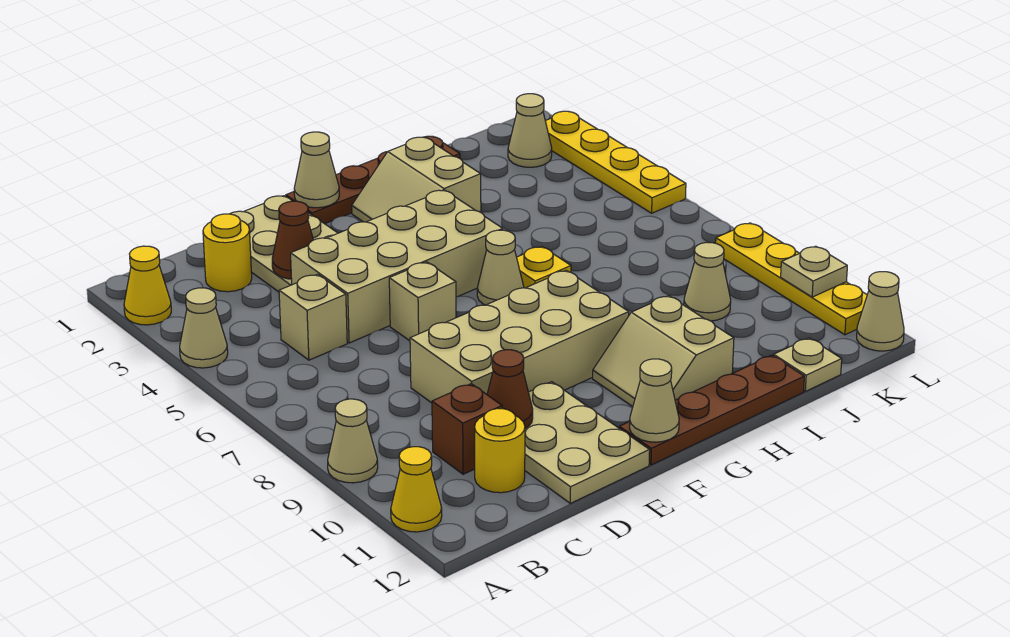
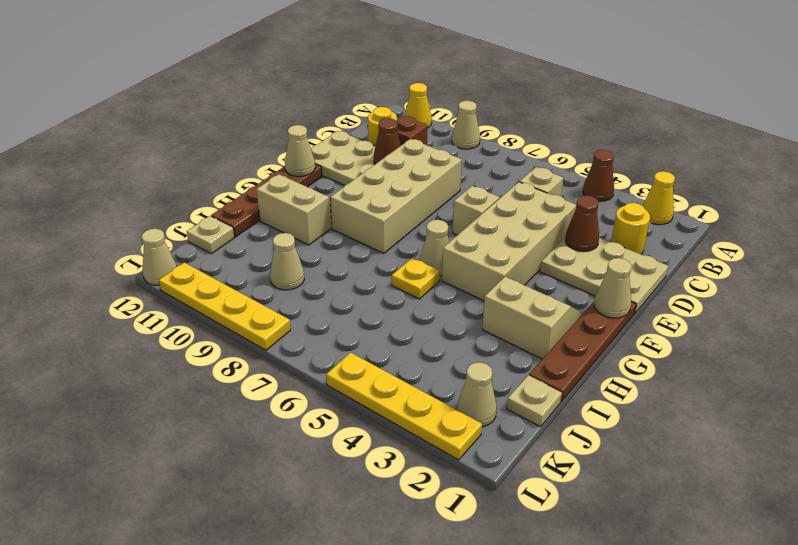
tan cone A4 level 1 -> brown cone A4 level 1
tan plate L10 level 2 -> tan plate J1 level 1

